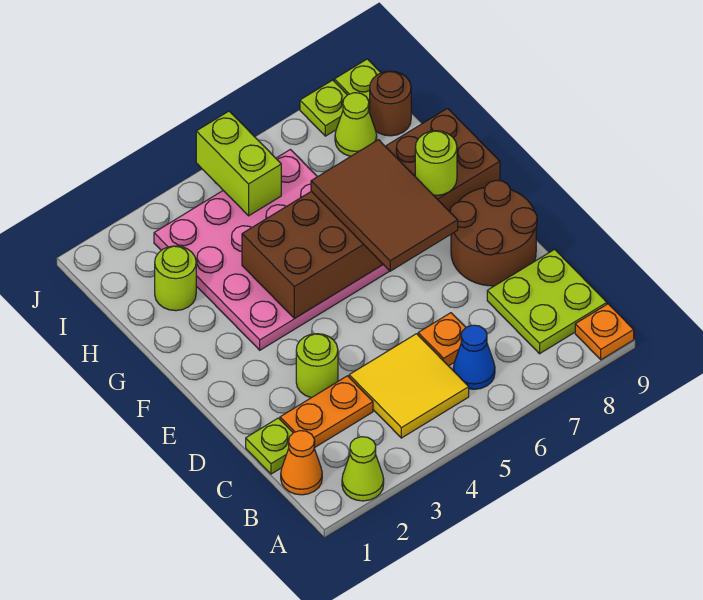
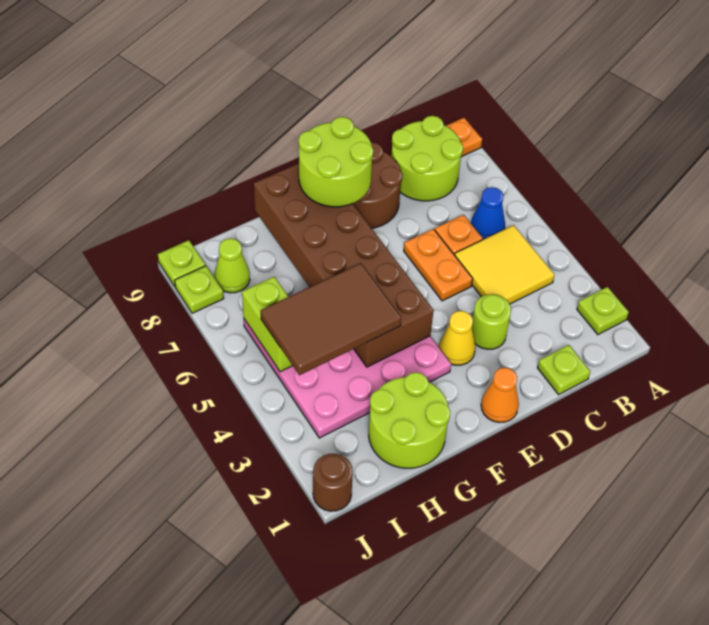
lime cone A2 level 1 -> lime plate A2 level 1
orange cone B1 level 1 -> orange cone E1 level 1
lime plate B8:C9 level 1 -> lime round brick B8:C9 level 1
orange plate C2:C3 level 1 -> orange plate D5:D6 level 1
none -> yellow cone E3 level 1
brown tile E6:G7 level 3 -> brown tile G4:I5 level 3
lime round brick F8 level 3 -> lime round brick E8:F9 level 3
lime round brick H2 level 1 -> lime round brick G1:H2 level 1
lime brick I5:J5 level 2 -> lime brick I5:I6 level 2
brown round brick I9 level 1 -> brown round brick J1 level 1

